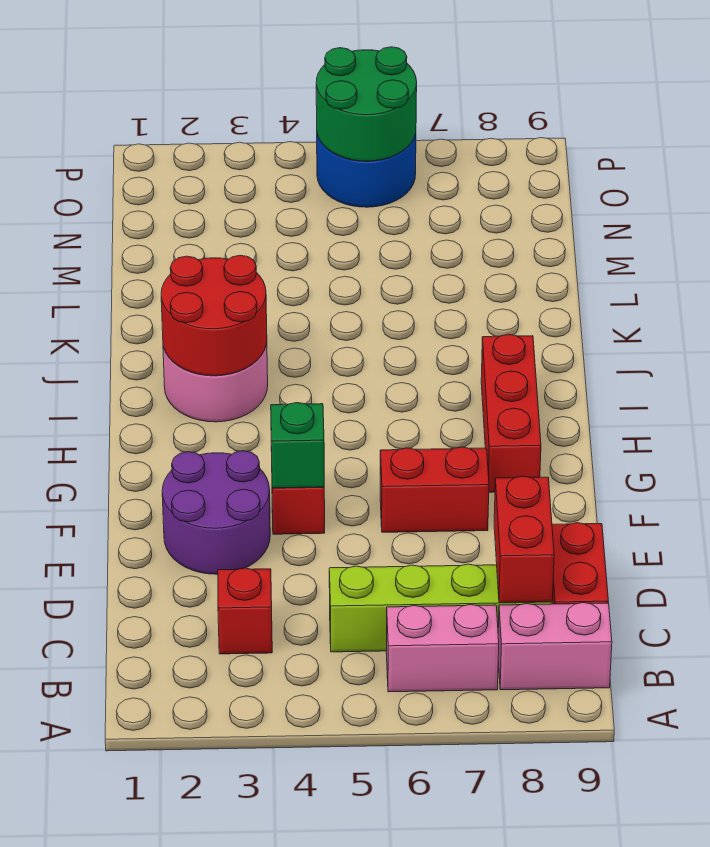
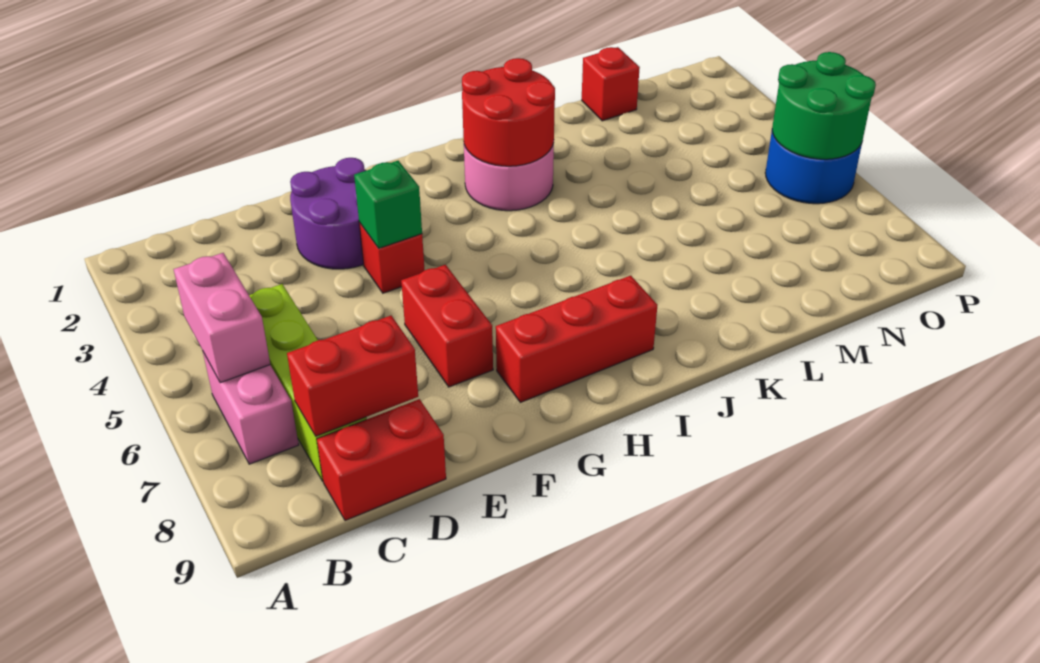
pink brick B8:B9 level 1 -> pink brick B5:B6 level 2
red brick C3 level 1 -> red brick M1 level 1

